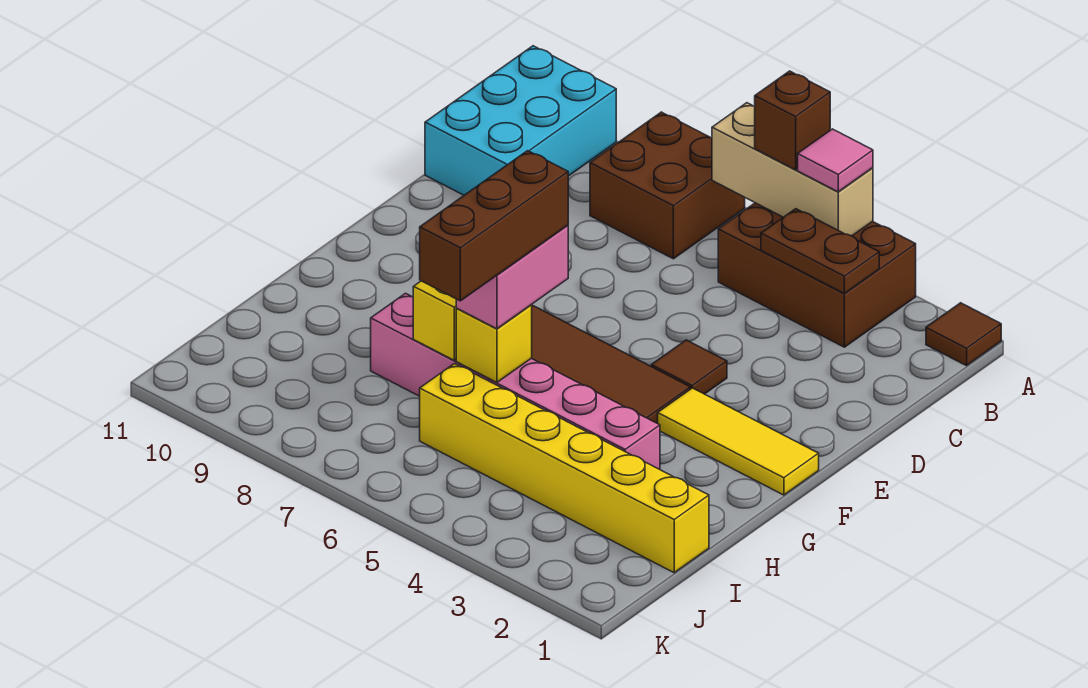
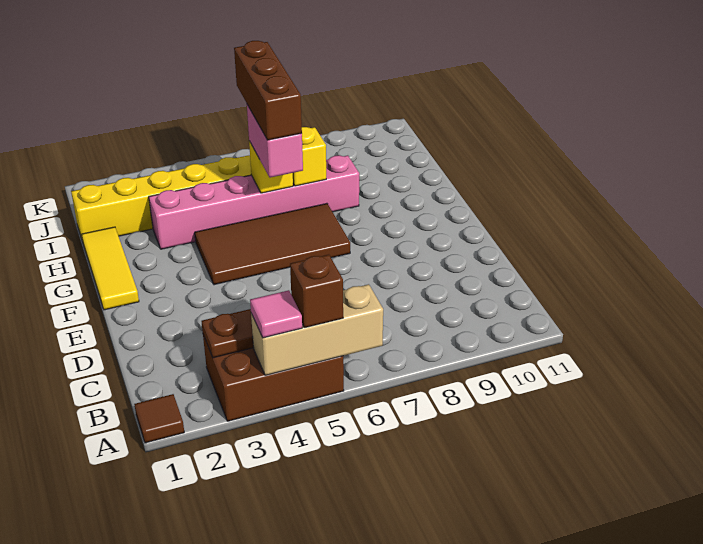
brown brick A7:B8 level 1 -> none
cyan brick A10:C11 level 1 -> none
brown tile E4 level 1 -> none
yellow tile F1:F3 level 1 -> yellow tile F1:H1 level 1

